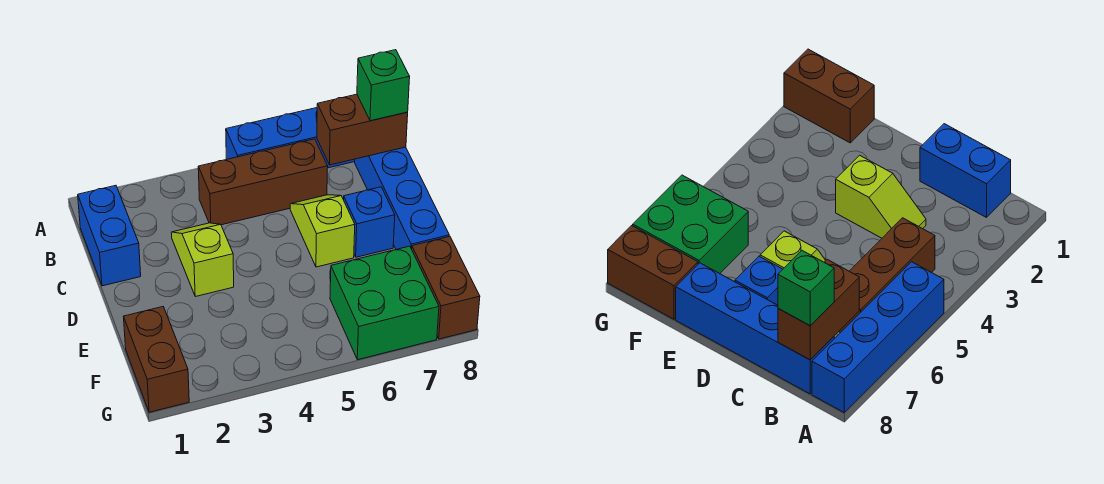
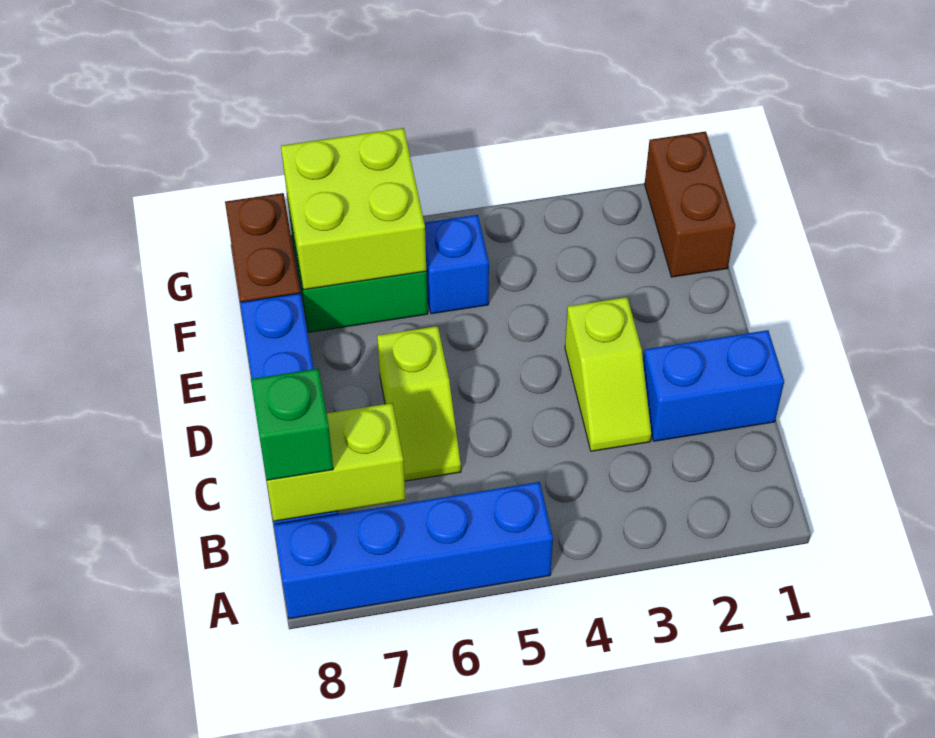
blue brick B1:C1 level 1 -> blue brick C1:C2 level 1
brown brick B4:B6 level 1 -> none
brown brick B7:B8 level 2 -> lime brick B7:B8 level 2
blue brick D7 level 1 -> blue brick F5 level 1
none -> lime brick F6:G7 level 2

